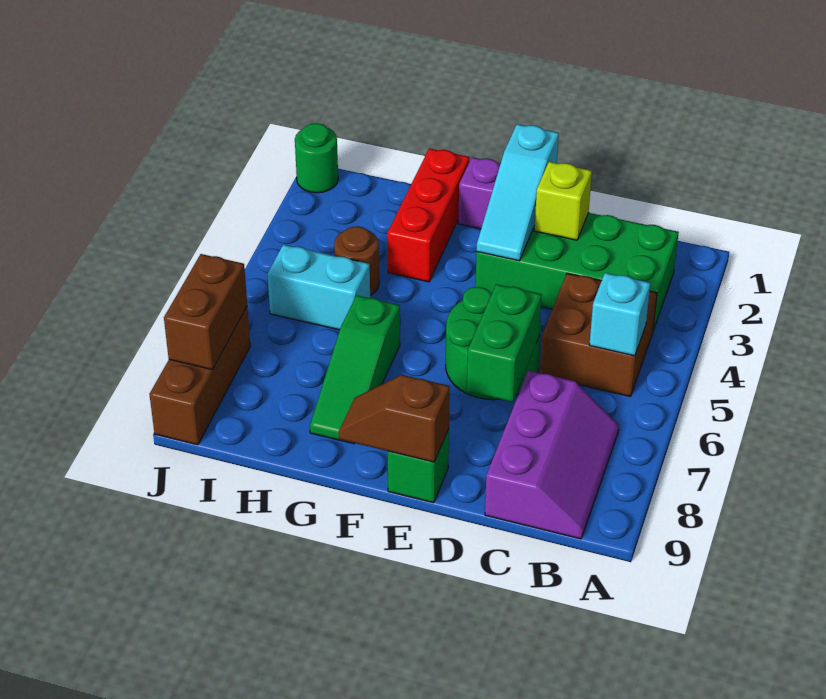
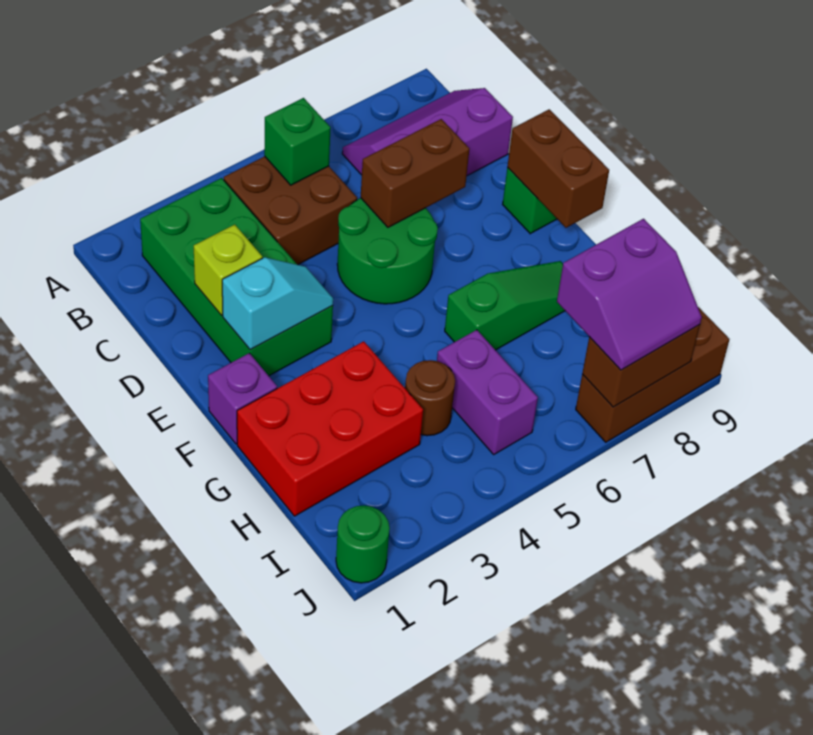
cyan brick B5 level 2 -> green brick B5 level 2
green brick D6:D7 level 2 -> brown brick D6:D7 level 2
cyan slope E1:E3 level 2 top 1 -> cyan slope E2:E3 level 2 top 2
brown slope E9:F9 level 2 top E -> brown brick E9:F9 level 2
red brick G1:G3 level 1 -> red brick G1:H3 level 1
cyan brick H5:I5 level 1 -> purple brick H5:I5 level 1
none -> purple slope I7:J8 level 3 top I

